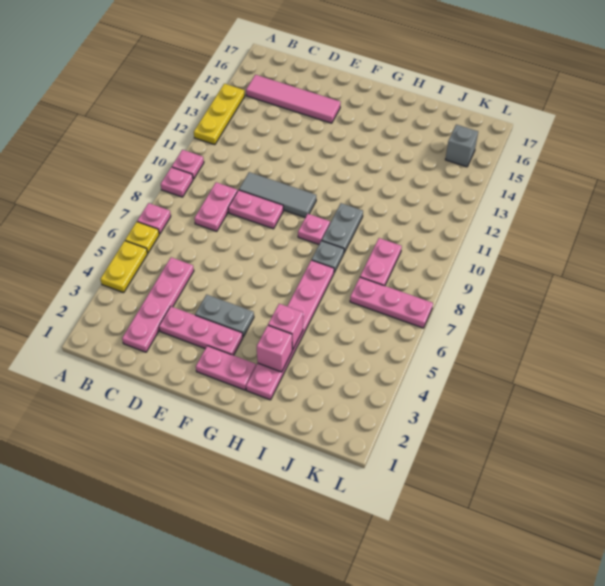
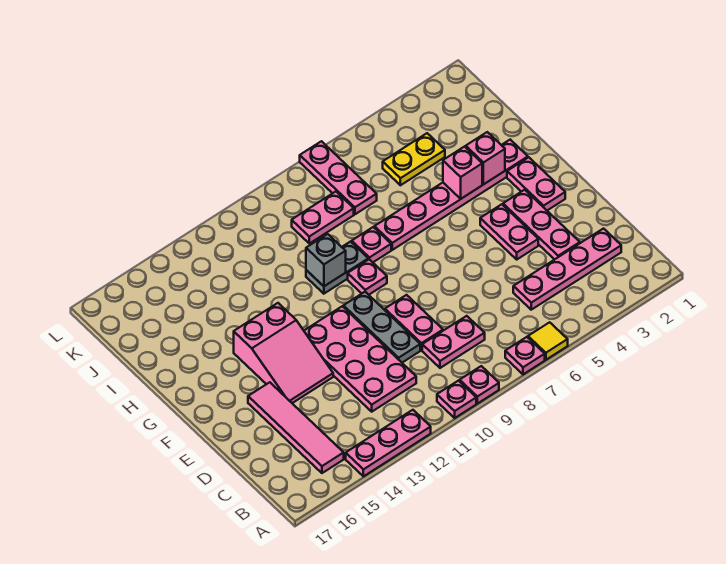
yellow plate A4:A5 level 1 -> yellow plate J4:J5 level 1
yellow plate A6 level 1 -> yellow tile A6 level 1
yellow plate A12:A14 level 1 -> pink plate A12:A14 level 1
none -> pink plate C11:F12 level 1
grey tile D10:F10 level 1 -> grey plate D10:F10 level 1
grey plate E4:F4 level 1 -> pink plate E4:F4 level 1
none -> pink slope E13:G14 level 1 top G
grey plate H8 level 1 -> pink plate H8 level 1
grey brick K15 level 1 -> grey brick H10 level 2

